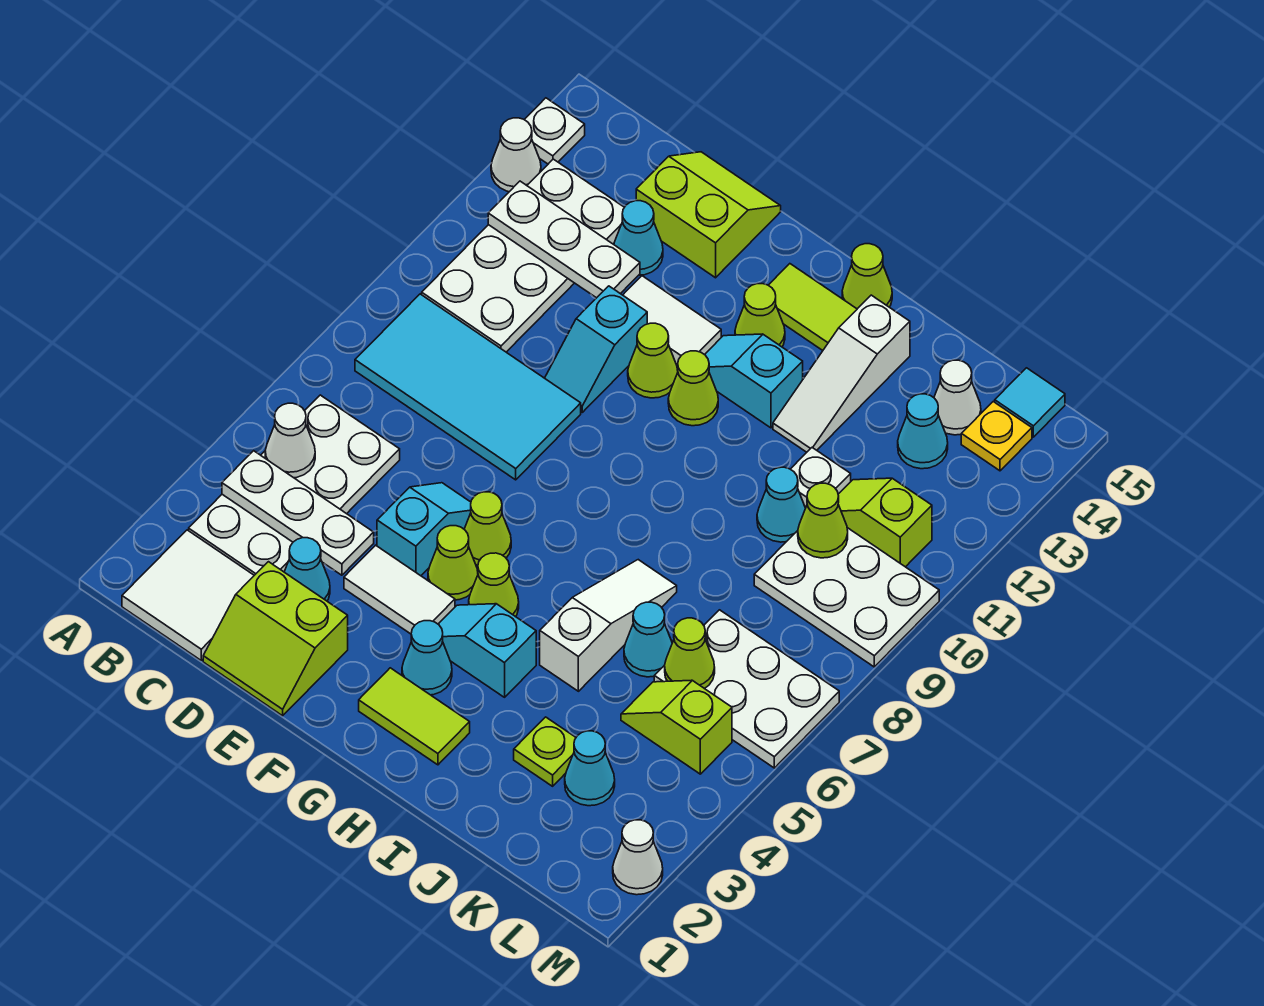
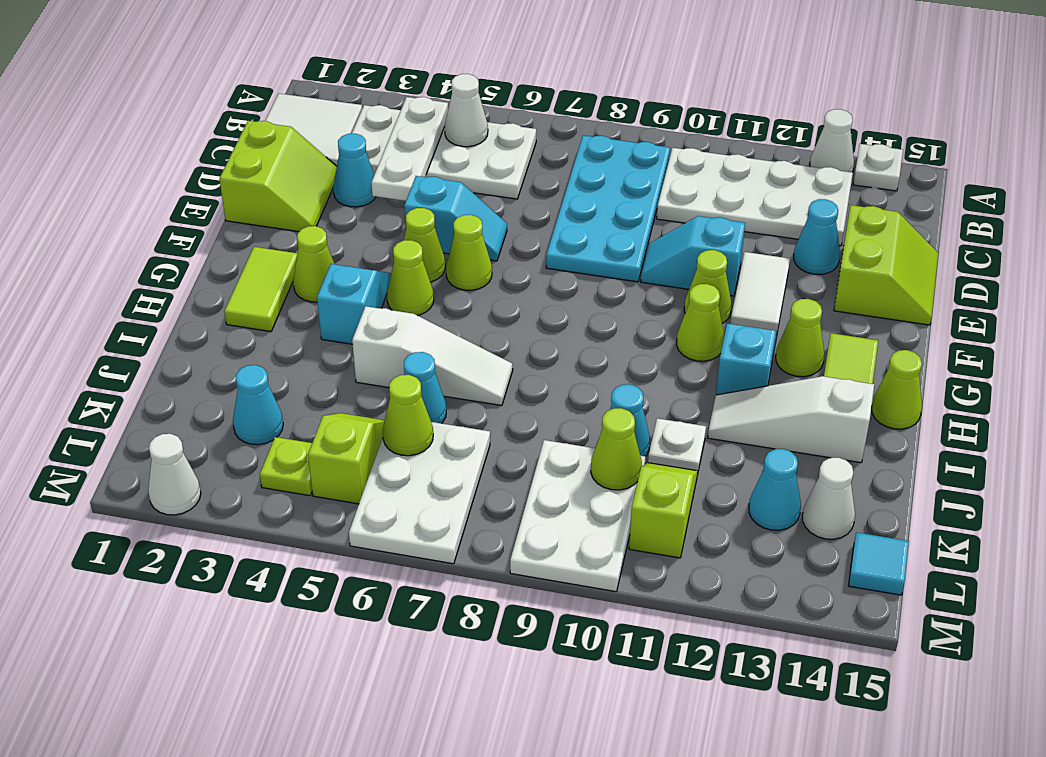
cyan tile B8:E9 level 1 -> cyan plate B8:E9 level 1
white plate B12:D12 level 2 -> none
lime slope D1:E2 level 1 top 2 -> lime slope D1:E2 level 1 top 1
white tile E4:F4 level 1 -> none
cyan cone G3 level 1 -> lime cone G3 level 1
lime plate J3 level 1 -> lime plate L4 level 1
yellow plate L14 level 1 -> none

